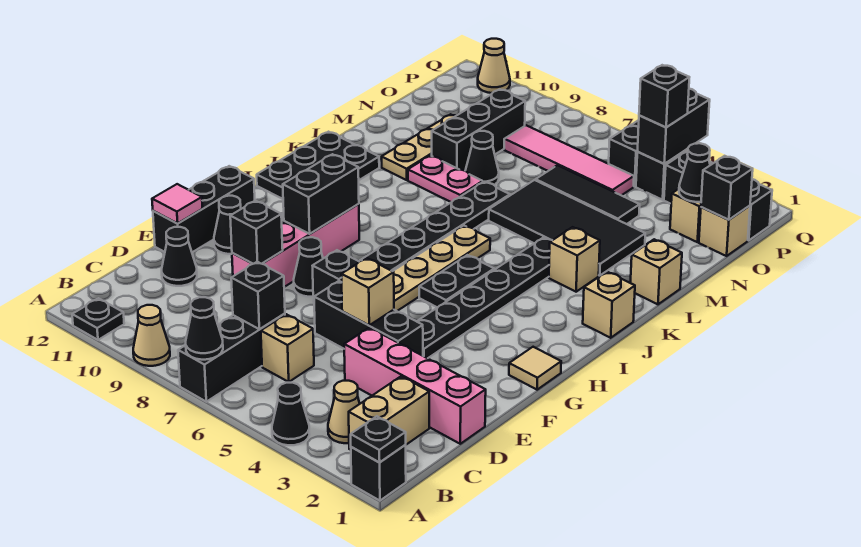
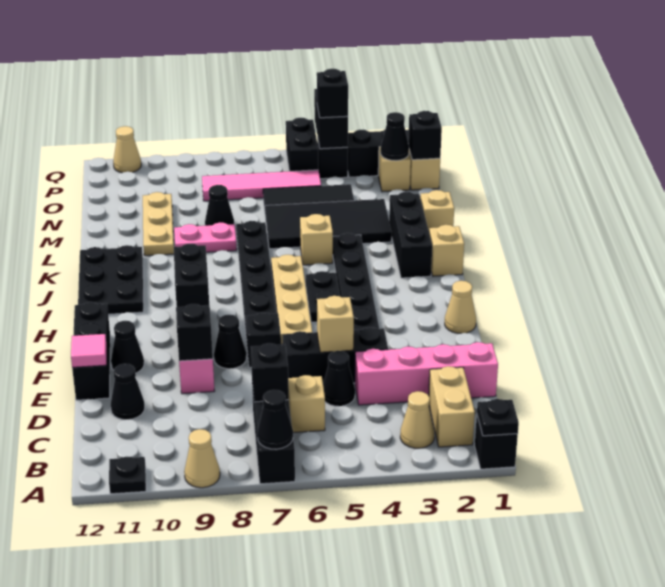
black cone A4 level 1 -> black cone D5 level 1
tan tile G1 level 1 -> tan cone G1 level 1
tan brick K3 level 1 -> tan brick K5 level 1
black brick M9:O9 level 1 -> black brick J2:L2 level 1

